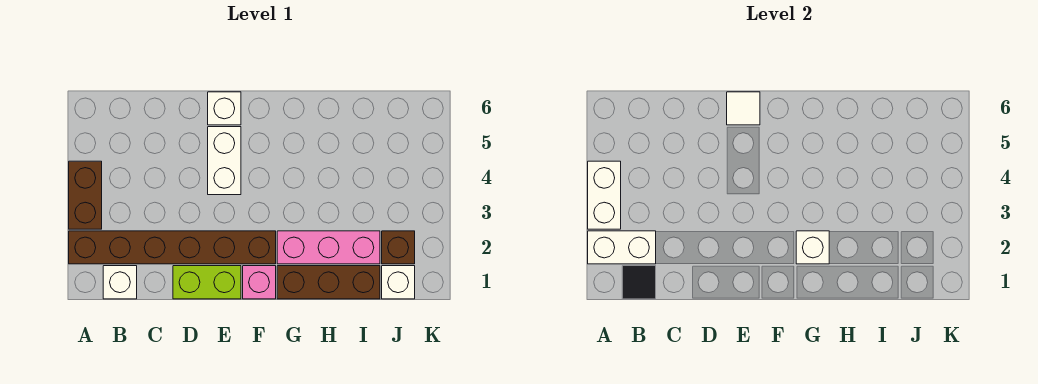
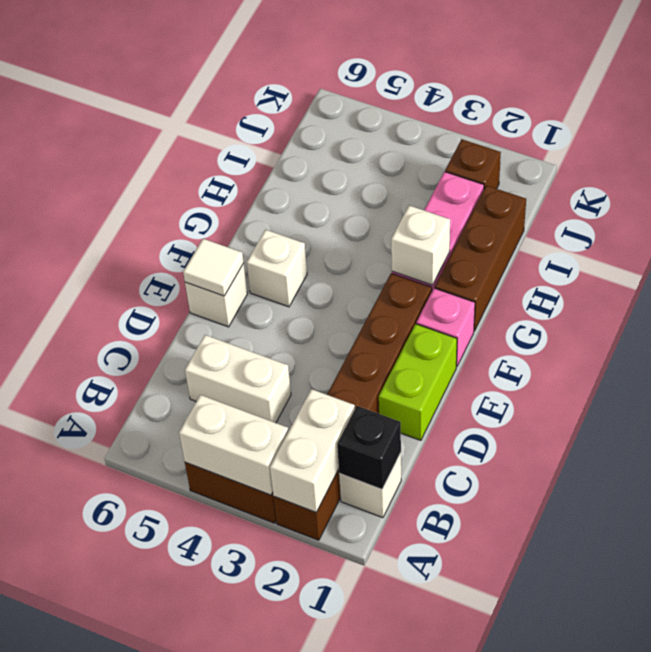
black tile B1 level 2 -> black brick B1 level 2
white brick E4:E5 level 1 -> white brick C4:C5 level 1
white brick J1 level 1 -> white brick F5 level 1

